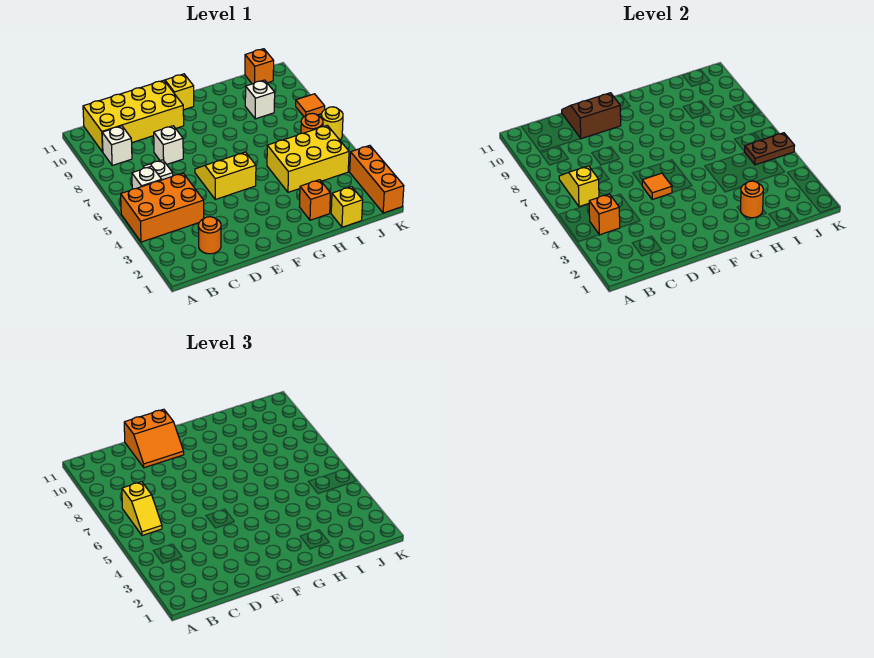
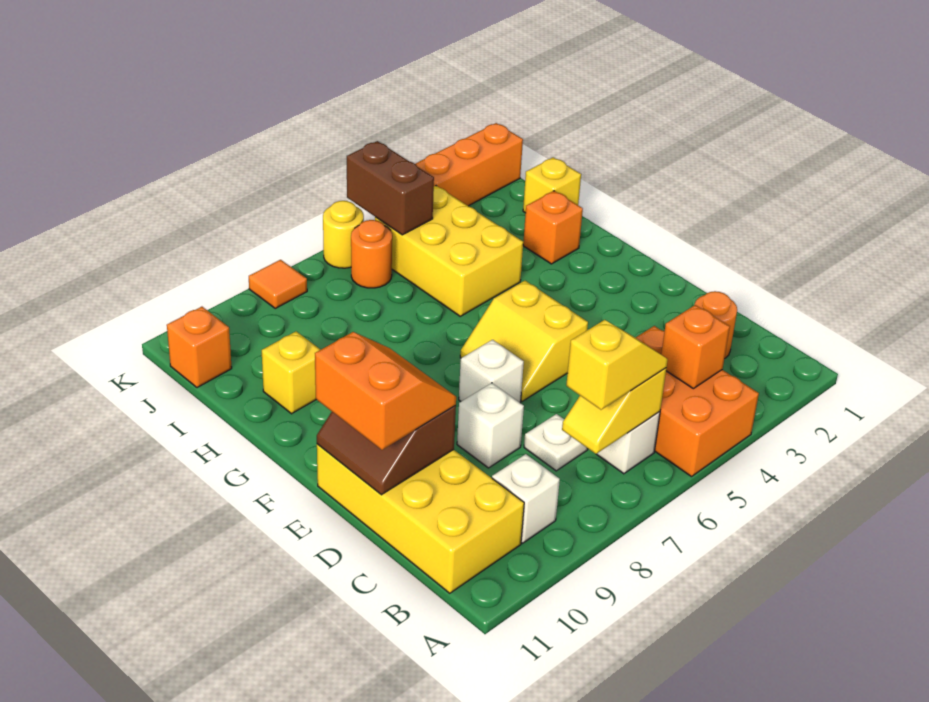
orange tile E5 level 2 -> none
yellow brick F11 level 1 -> yellow brick H10 level 1
orange round brick H2 level 2 -> none
white brick I9 level 1 -> white brick E7 level 1
brown plate J5:K5 level 2 -> brown brick J5:K5 level 2

